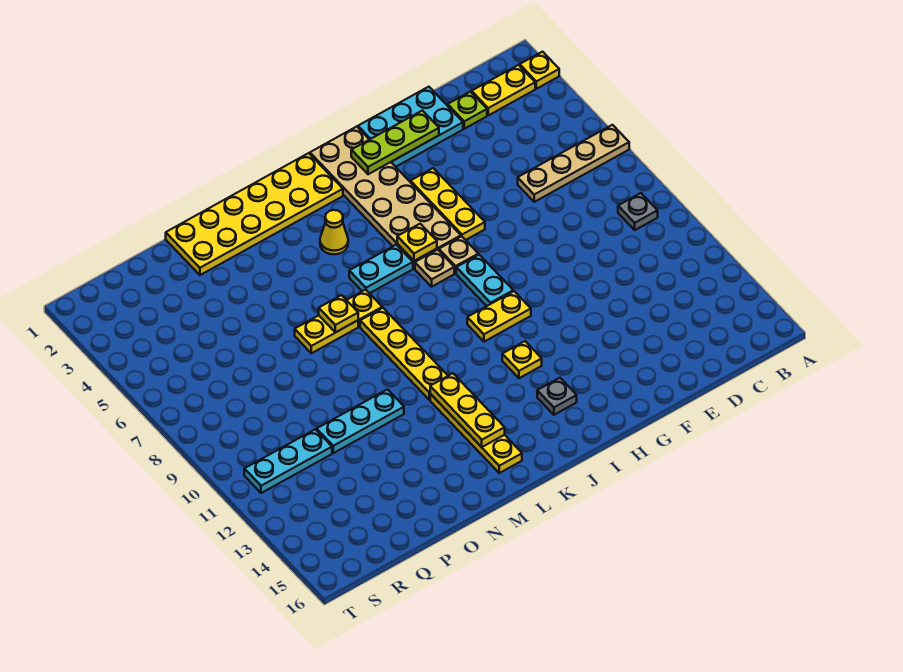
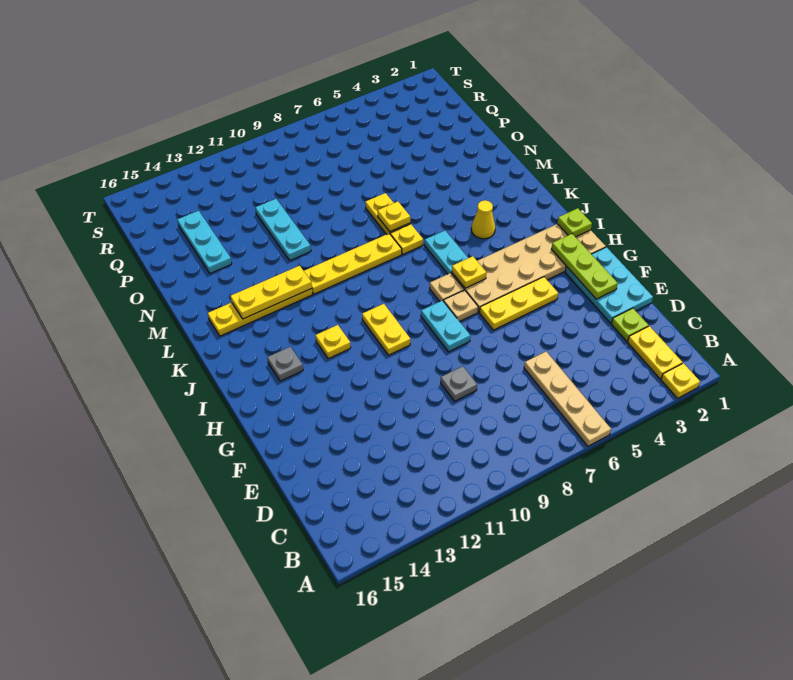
grey plate B9 level 1 -> grey plate E9 level 1
cyan plate H8:H9 level 1 -> cyan plate G8:H8 level 1
none -> lime plate I1 level 2
yellow plate J1:O2 level 1 -> none
cyan plate Q11:S11 level 1 -> cyan plate O14:Q14 level 1

